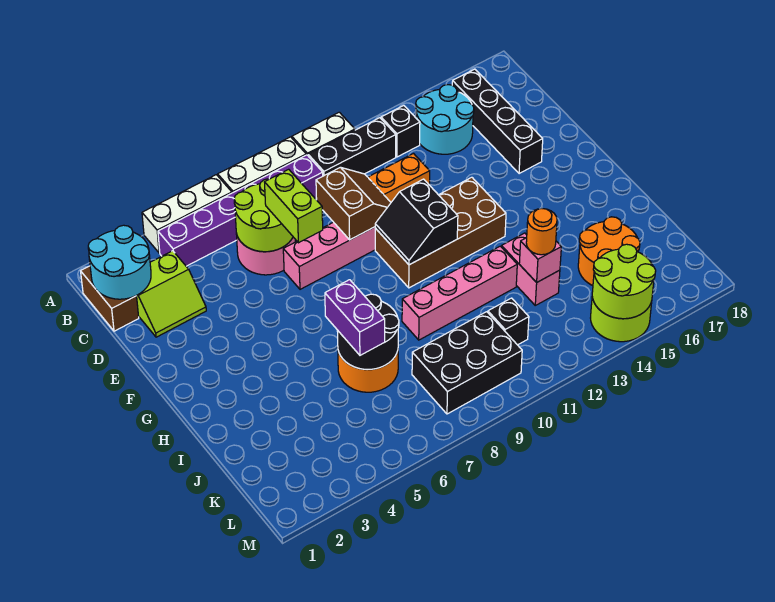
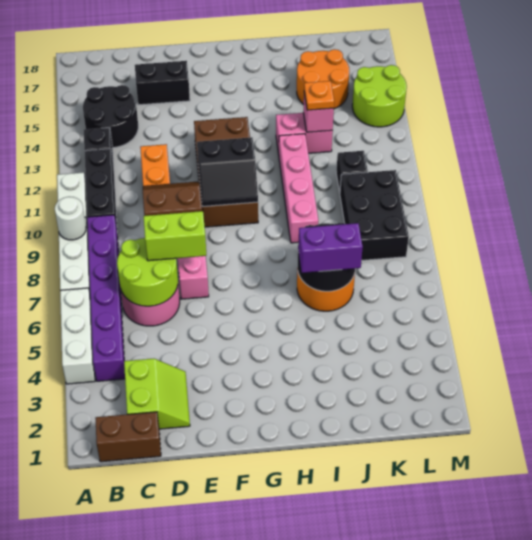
none -> white round brick A9 level 2
cyan round brick B1:C2 level 2 -> none
cyan round brick B14:C15 level 1 -> black round brick B14:C15 level 1
black brick B16:E16 level 1 -> black brick D16:E16 level 1
orange round brick J13 level 3 -> orange plate J13 level 3
lime round brick L14:M15 level 2 -> none

